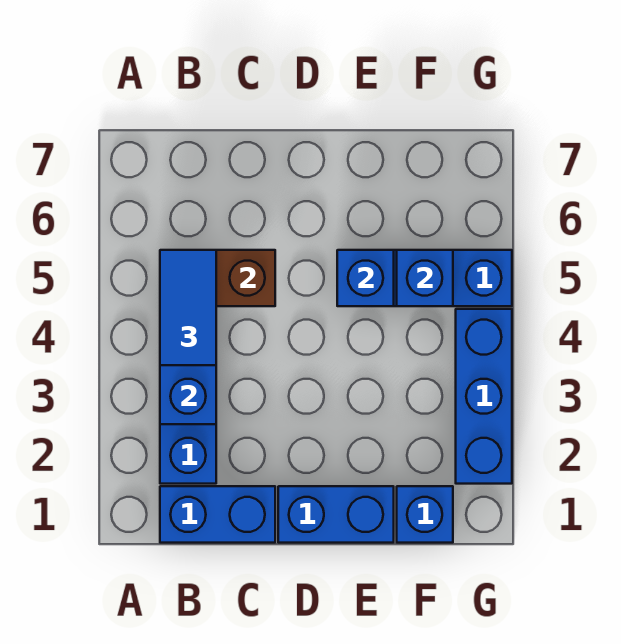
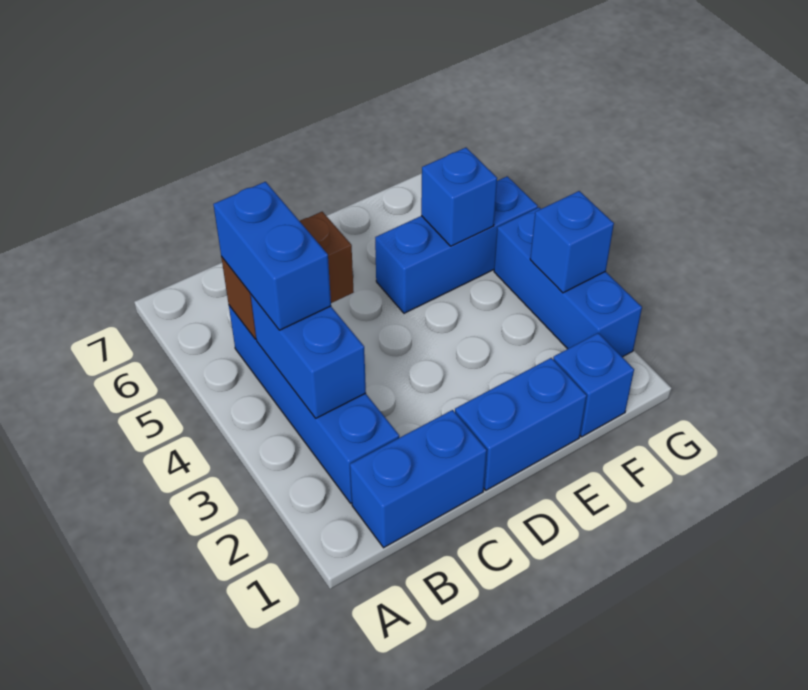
blue tile B4:B5 level 3 -> blue brick B4:B5 level 3
blue brick E5 level 2 -> blue brick G3 level 2

